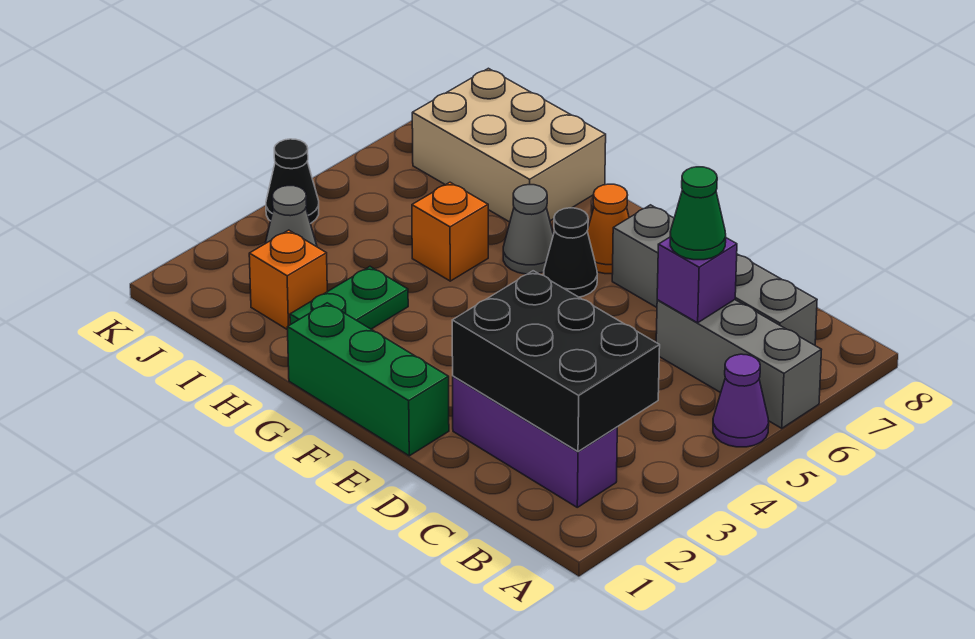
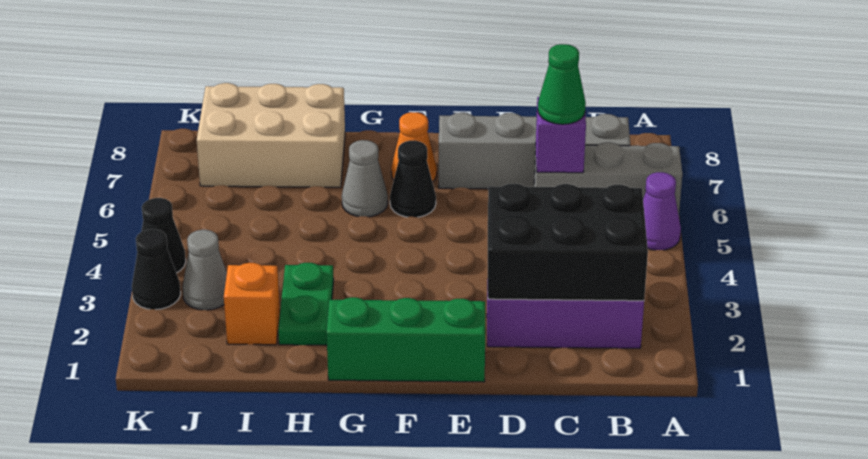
orange brick H5 level 1 -> none
none -> black cone K3 level 1

